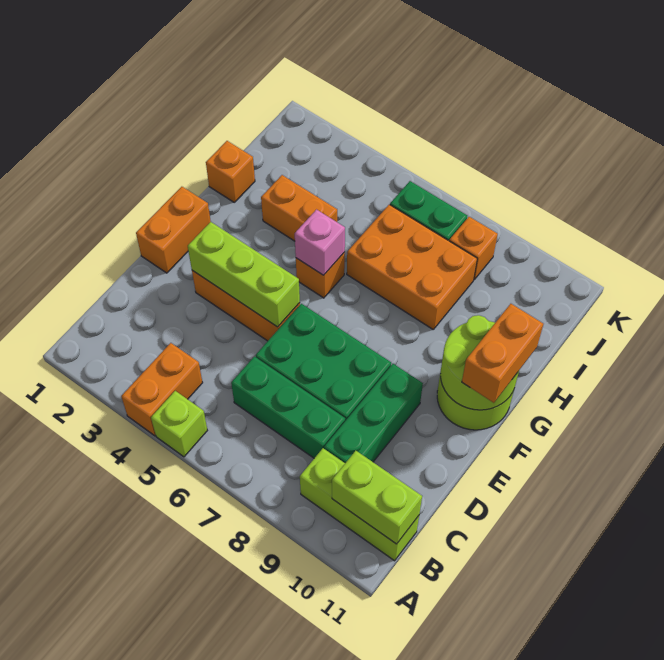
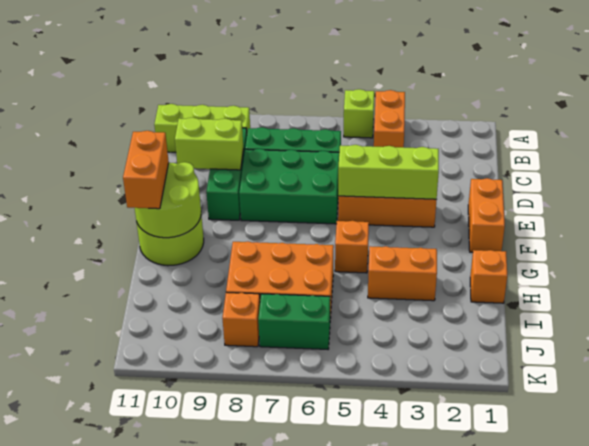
lime brick B10:B11 level 2 -> lime brick D9:D10 level 2
pink brick G5 level 2 -> none

